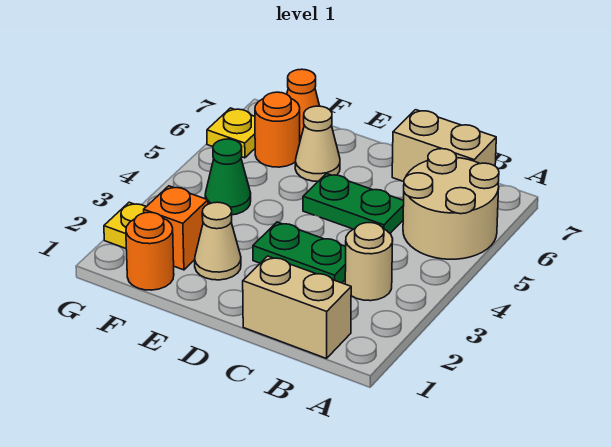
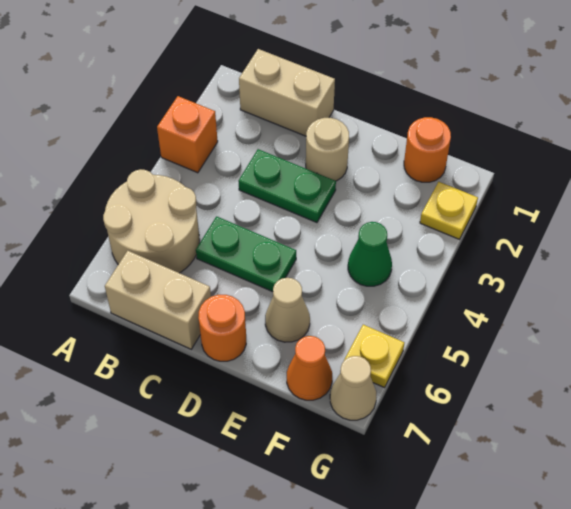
tan round brick B3 level 1 -> tan round brick D2 level 1
tan cone E2 level 1 -> tan cone G7 level 1
orange brick F2 level 1 -> orange brick A3 level 1
orange round brick F6 level 1 -> orange round brick D7 level 1

